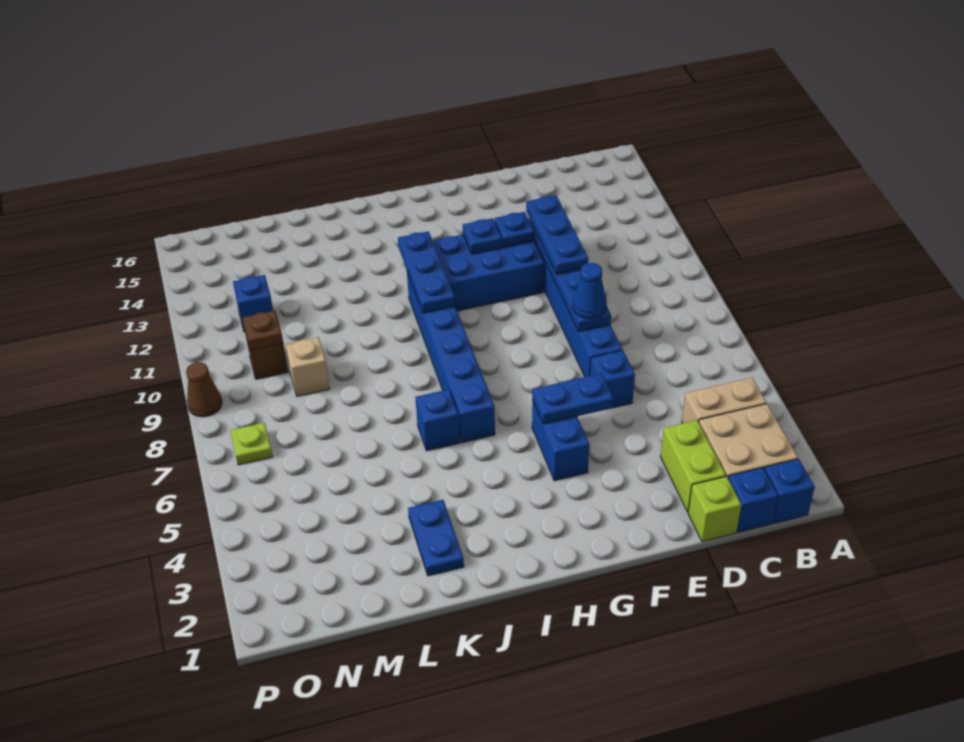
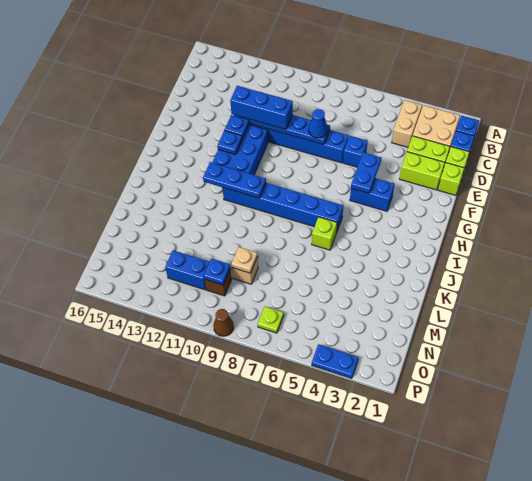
none -> lime brick E1 level 1
none -> lime brick E2:E3 level 1
blue plate E10:E12 level 3 -> blue brick E10:E12 level 3
blue brick J6 level 1 -> lime brick J6 level 1
blue plate K2:K3 level 1 -> blue plate P3:P4 level 1
none -> tan plate M9 level 2
brown plate N10 level 2 -> blue plate N10 level 2
blue brick N12 level 1 -> blue brick N11:N12 level 1

